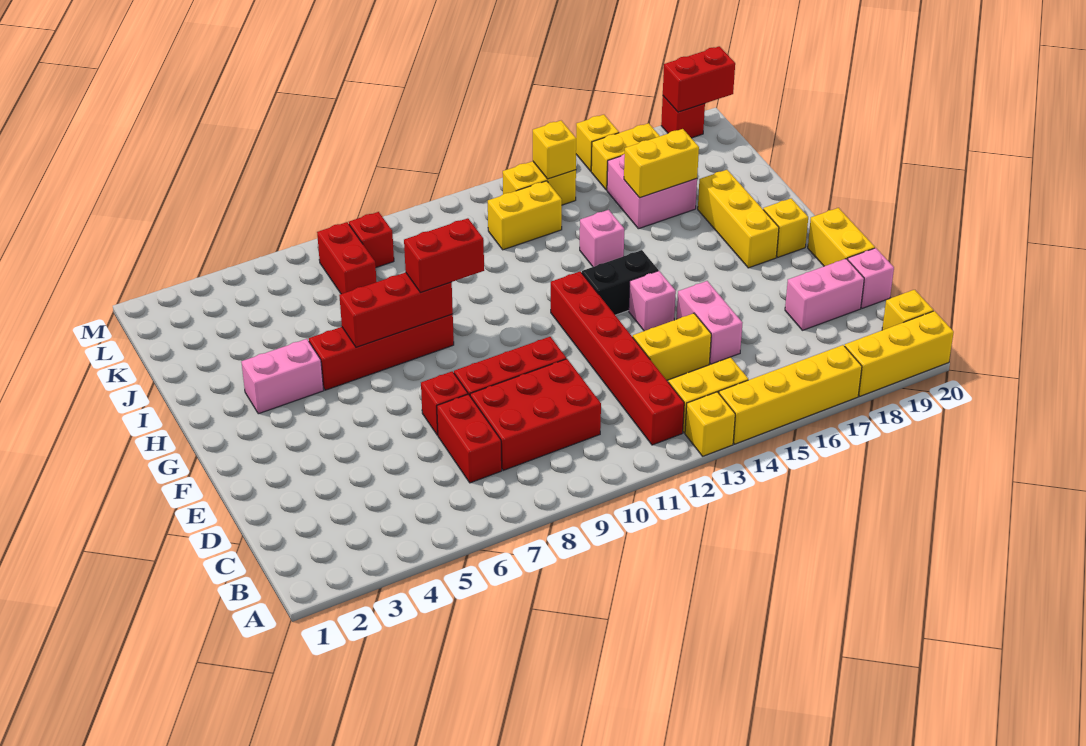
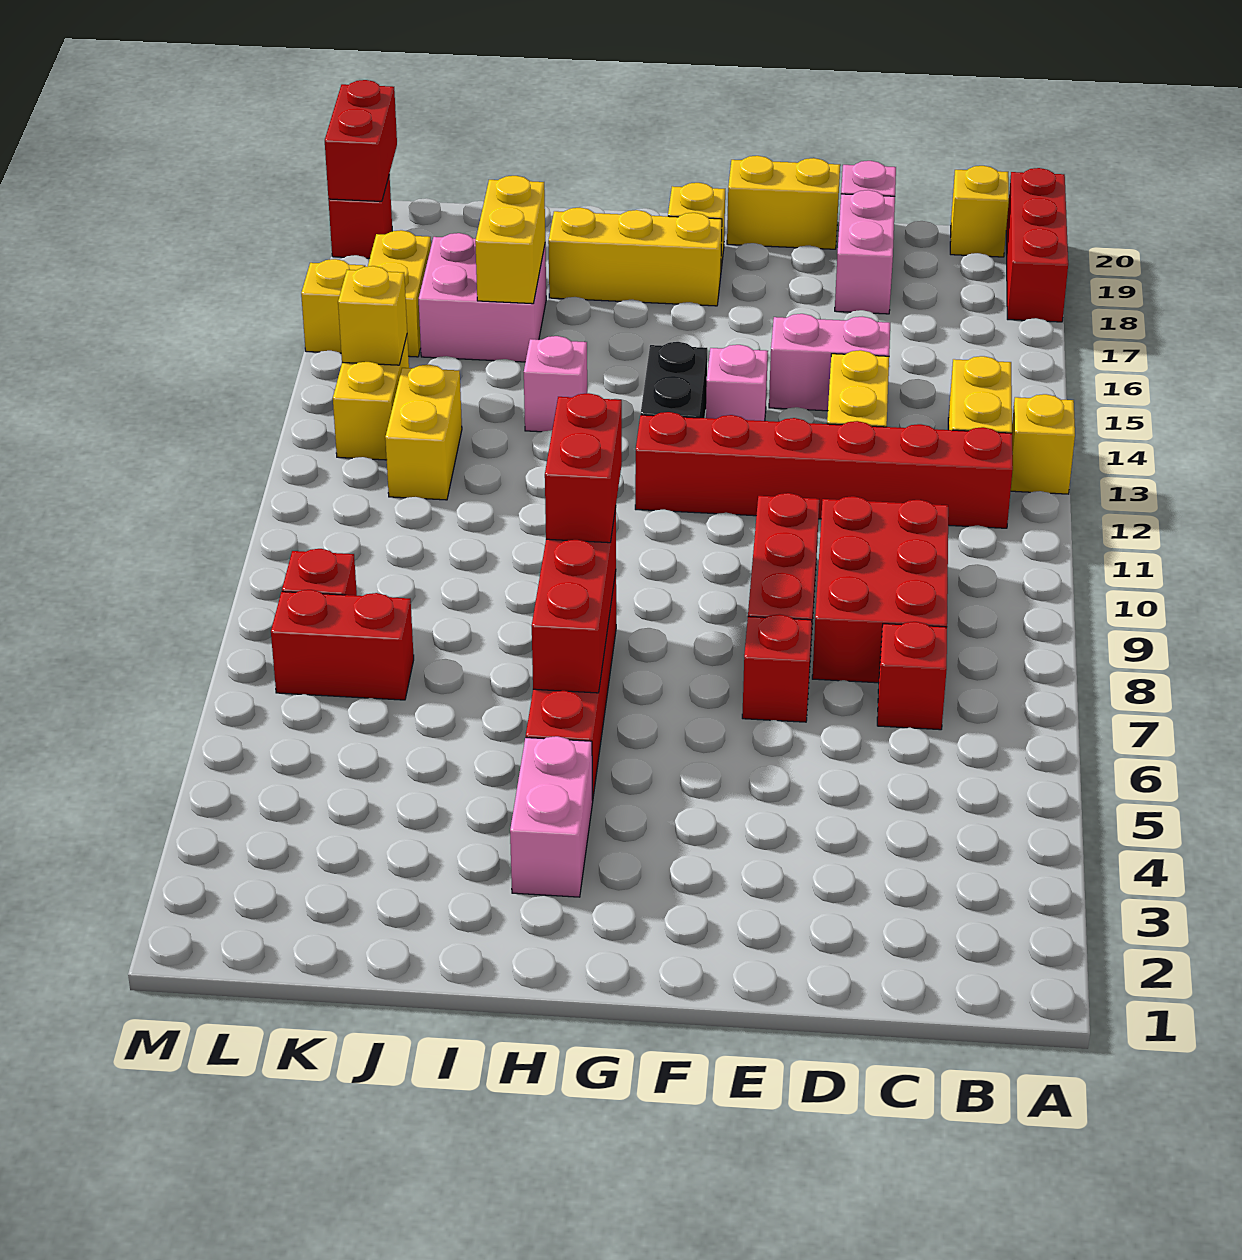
yellow brick A14:A17 level 1 -> none
yellow brick A18:A20 level 1 -> red brick A18:A20 level 1
red brick C7:D7 level 1 -> red brick C7 level 1

